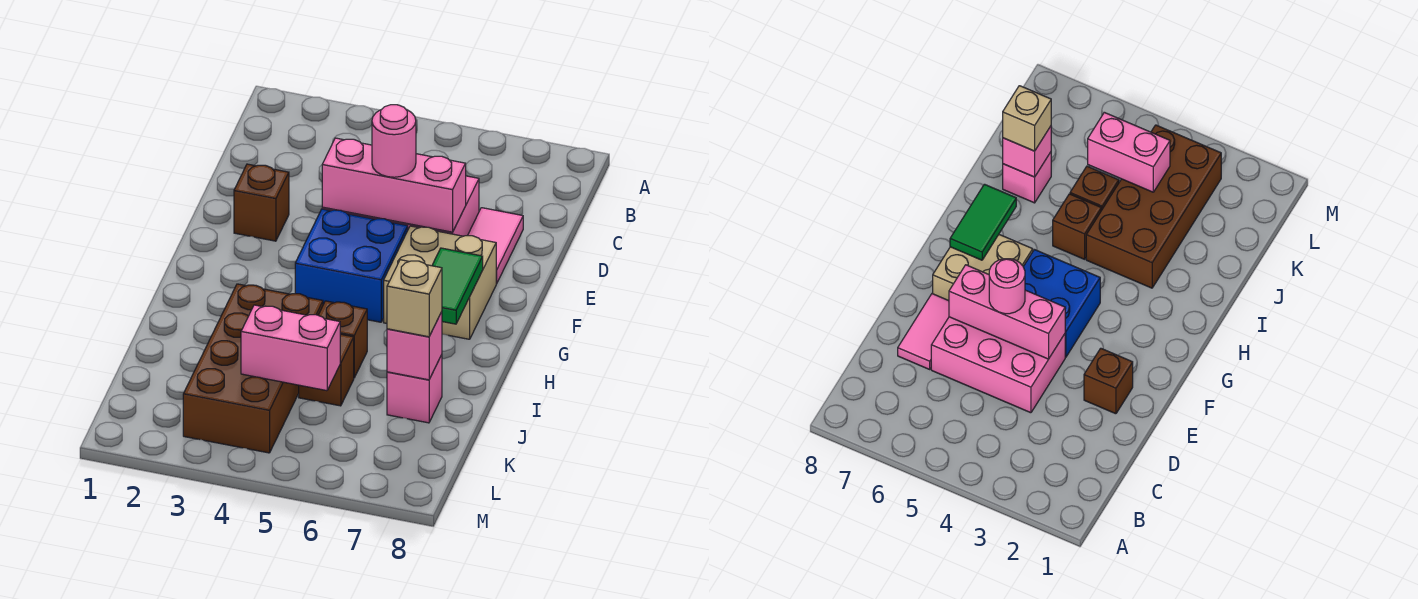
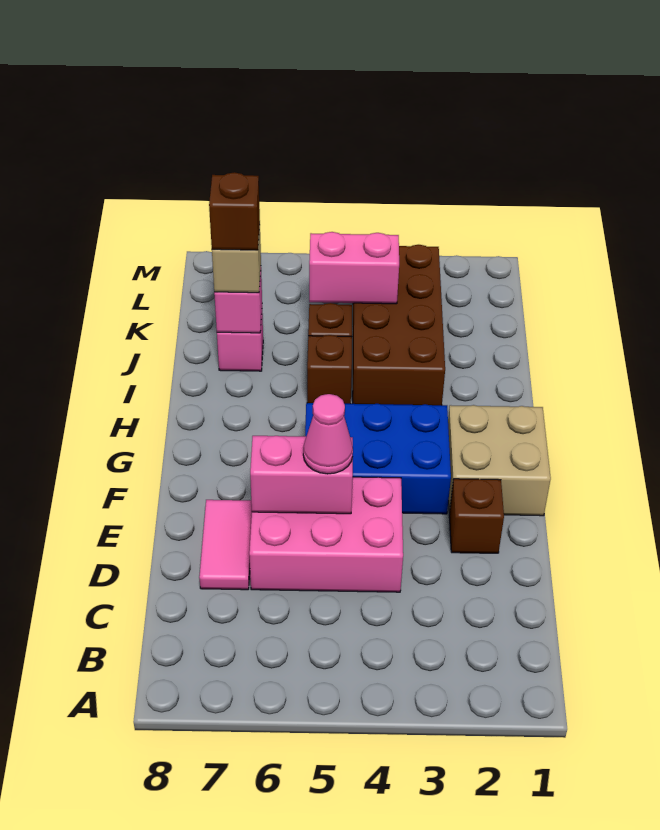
pink brick E4:E6 level 2 -> pink brick E5:E6 level 2
pink round brick E5 level 3 -> pink cone E5 level 3
blue brick F4:G5 level 1 -> blue brick F3:G5 level 1
tan brick F6:G7 level 1 -> tan brick F1:G2 level 1
green tile G7:H7 level 2 -> none
none -> brown brick J7 level 4

